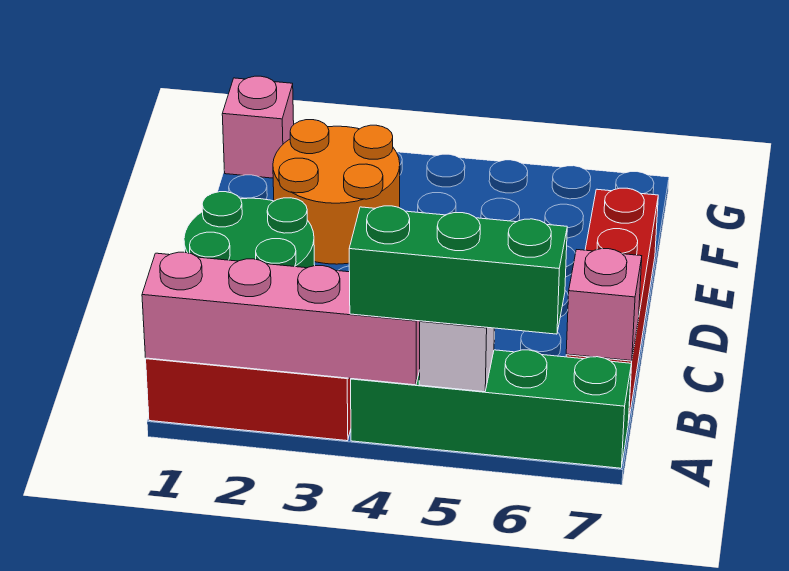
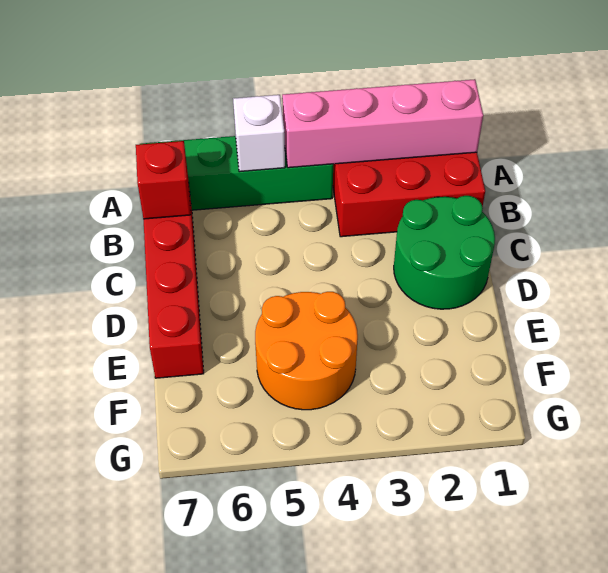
green brick A4:A6 level 3 -> none
pink brick B7 level 2 -> red brick B7 level 2
orange round brick E2:F3 level 1 -> orange round brick E4:F5 level 1
pink brick G1 level 1 -> none

